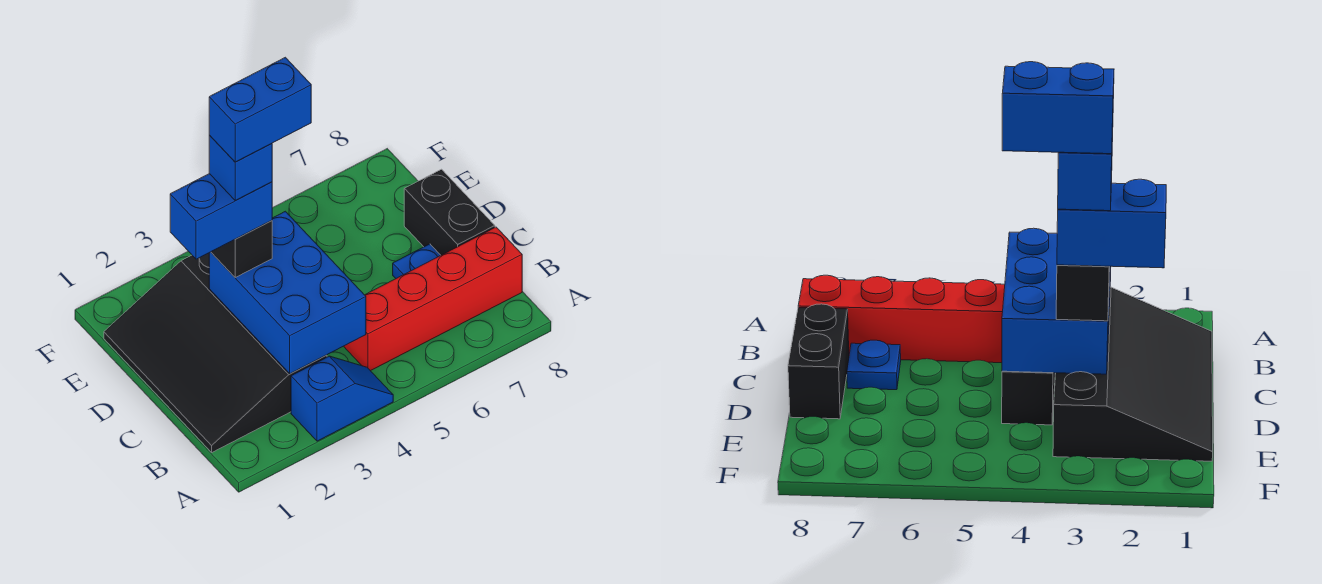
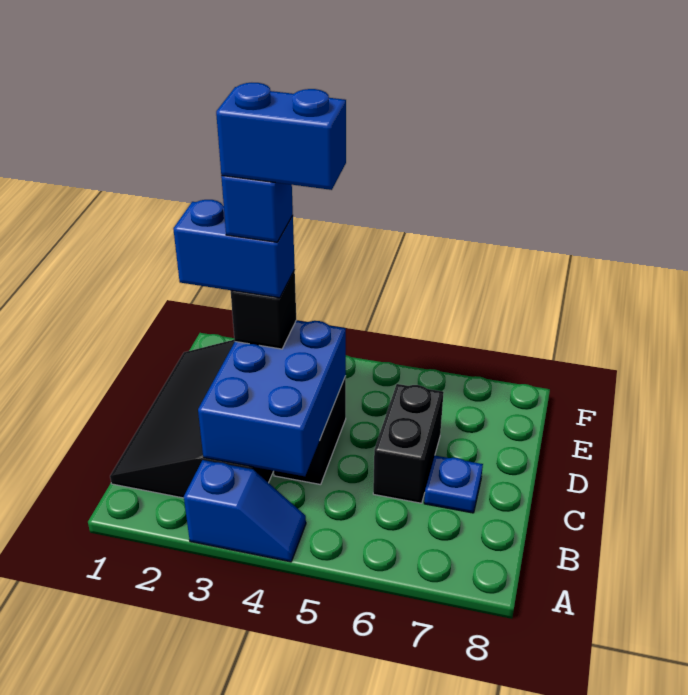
red brick B5:B8 level 1 -> none
black brick C8:D8 level 1 -> black brick C6:D6 level 1

